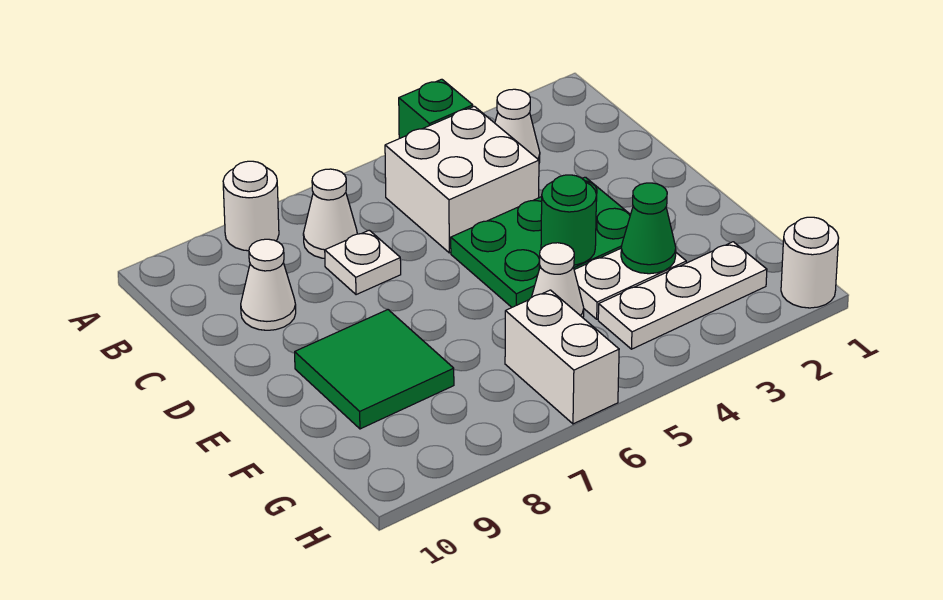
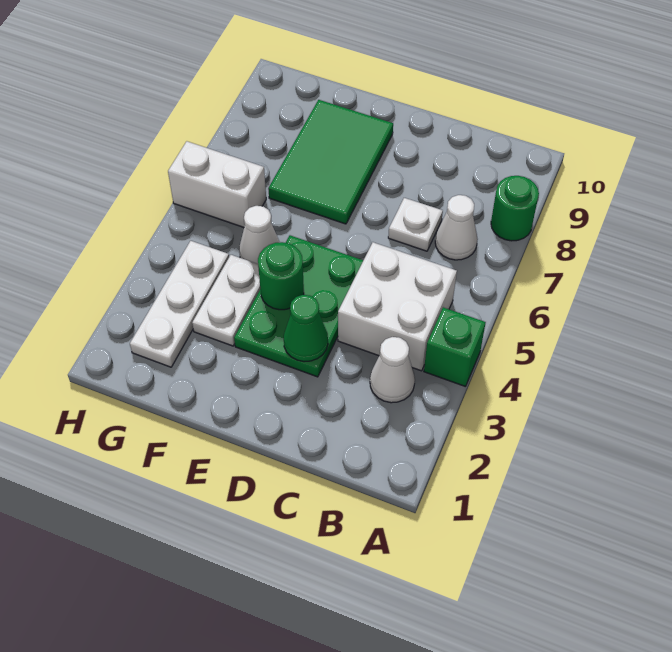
white round brick A8 level 1 -> green round brick A8 level 1
white cone C9 level 1 -> none
green tile E8:F9 level 1 -> green tile E7:F9 level 1
green cone F3 level 2 -> green cone D3 level 2
white round brick H1 level 1 -> none

